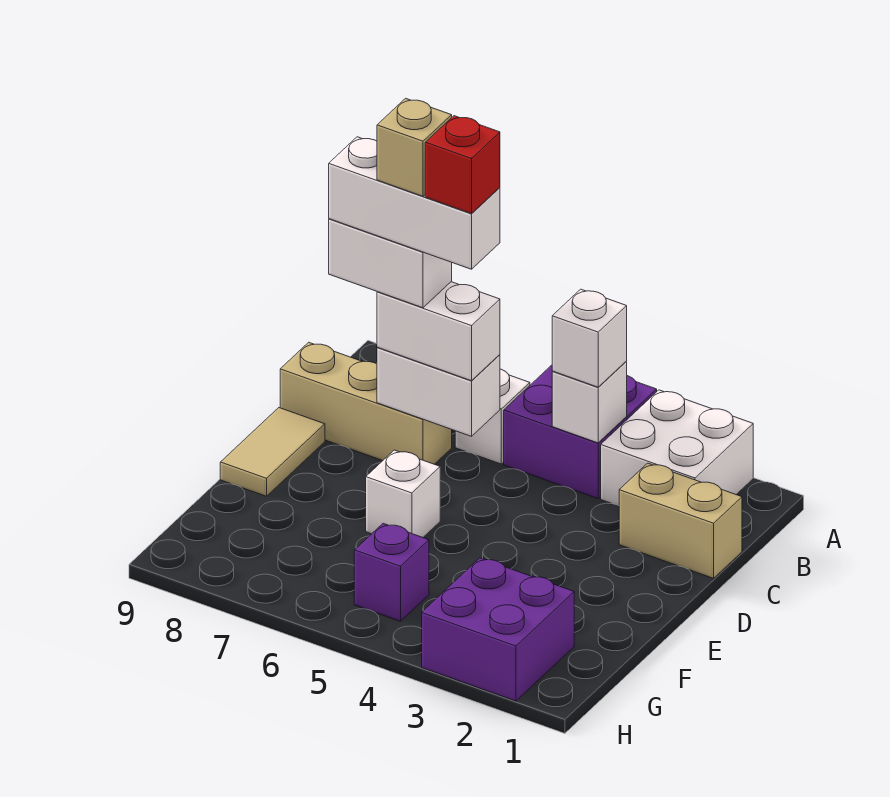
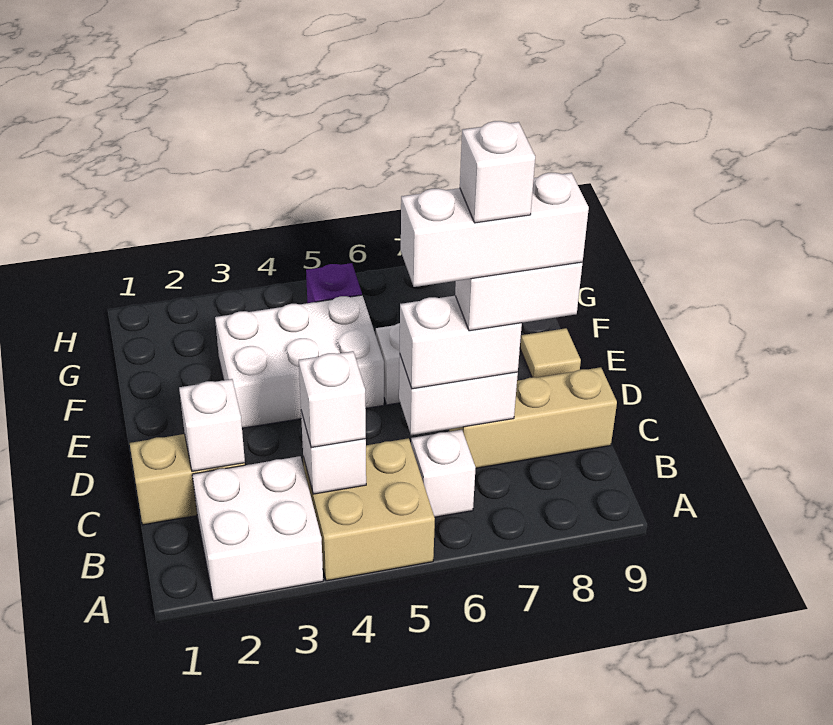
purple brick A4:B5 level 1 -> tan brick A4:B5 level 1
none -> white brick C2 level 2
red brick C6 level 6 -> none
tan brick C7 level 6 -> white brick C7 level 6
tan tile D9:E9 level 1 -> tan tile E9 level 1
none -> white brick E3:F5 level 1
purple brick G2:H3 level 1 -> none

